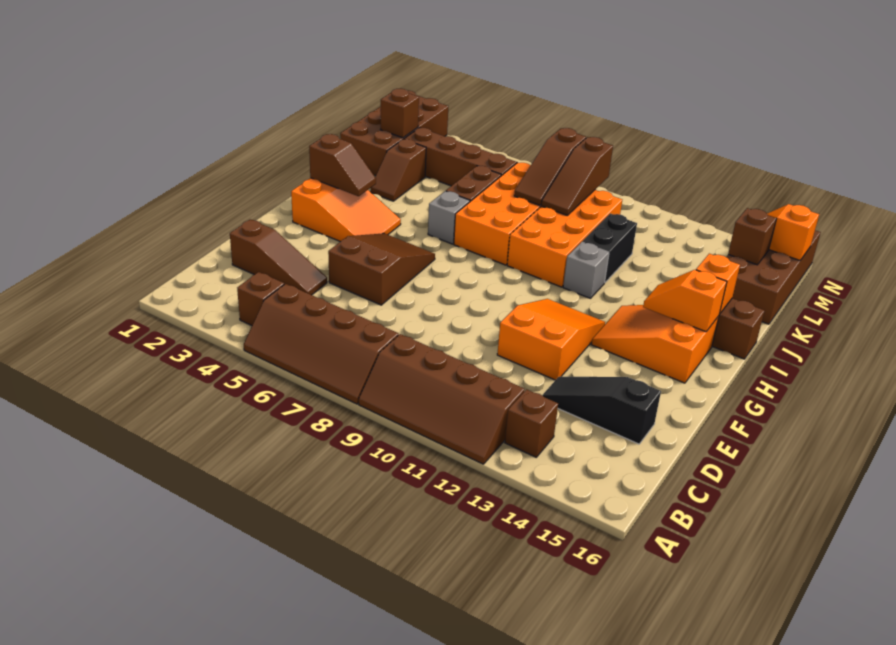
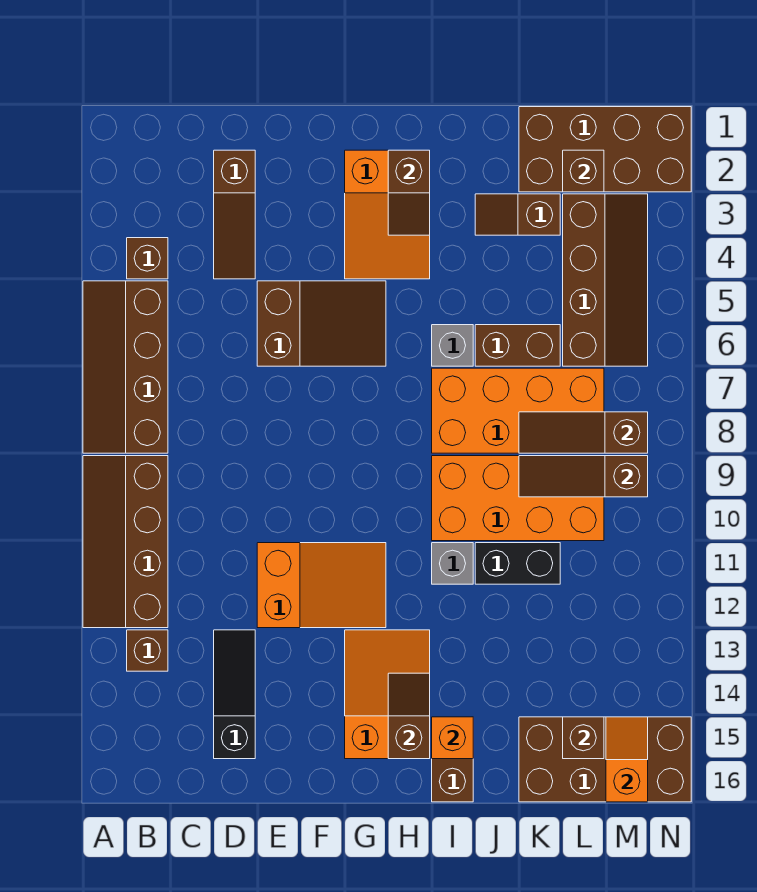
orange slope H14:H15 level 2 top 15 -> brown slope H14:H15 level 2 top 15

